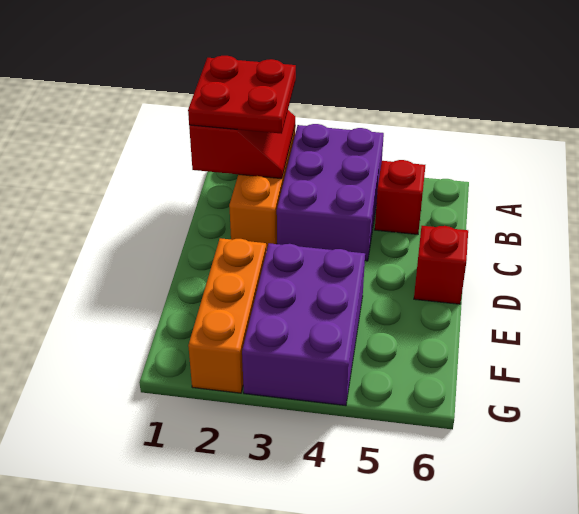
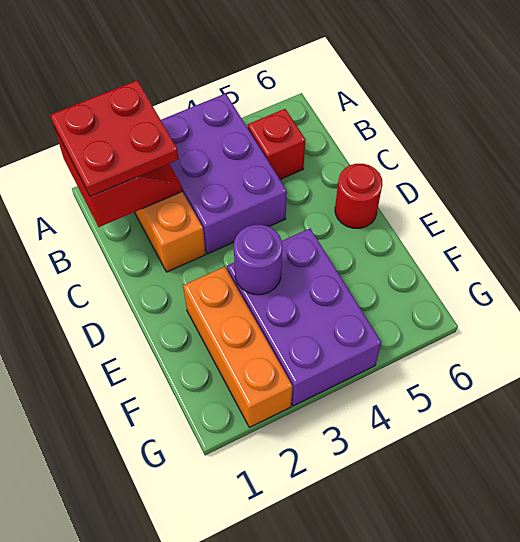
red brick D6 level 1 -> red round brick D6 level 1
none -> purple round brick E3 level 2

